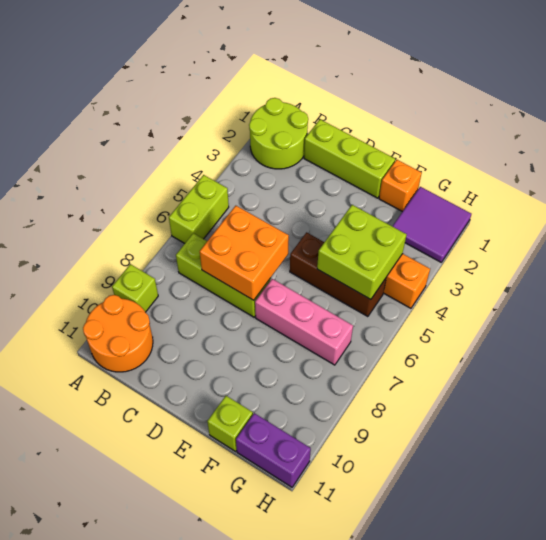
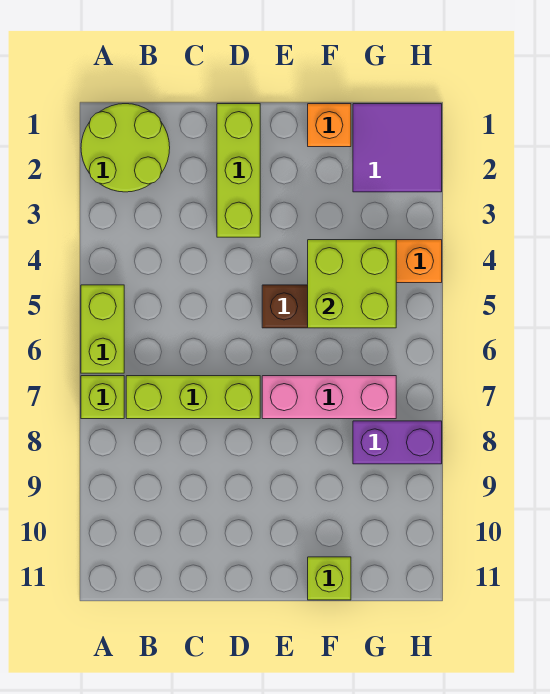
lime brick A9 level 1 -> lime brick A7 level 1
orange round brick A10:B11 level 1 -> none
lime brick C1:E1 level 1 -> lime brick D1:D3 level 1
orange brick C6:D7 level 2 -> none
purple brick G11:H11 level 1 -> purple brick G8:H8 level 1

